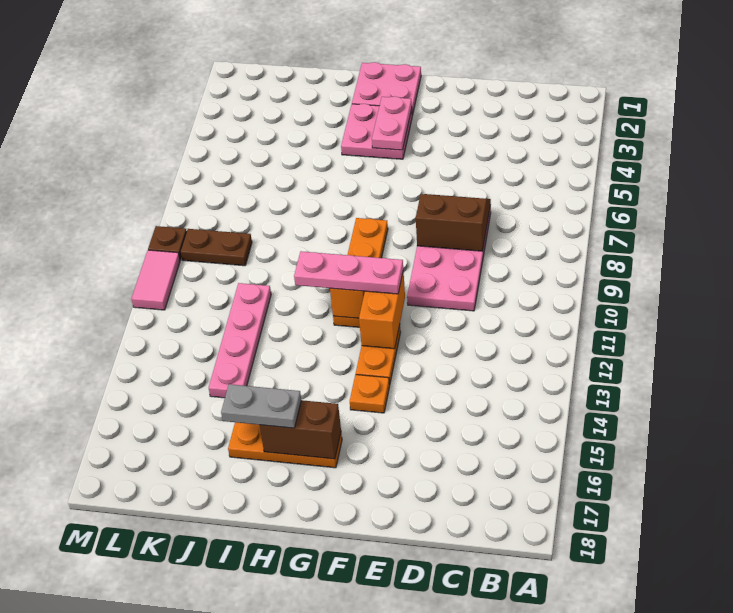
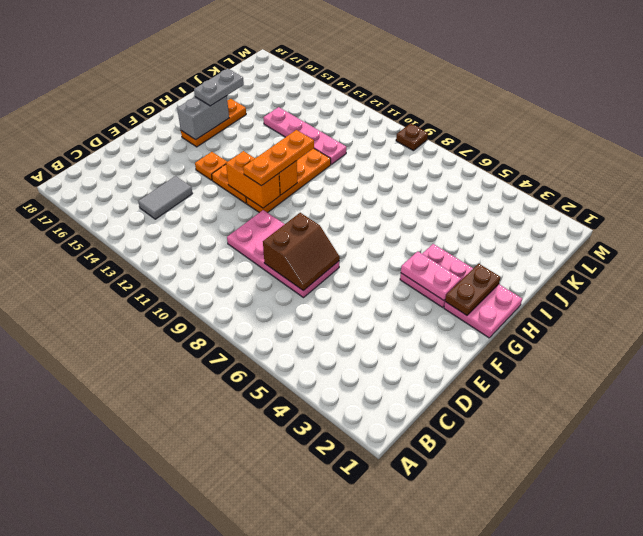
none -> grey tile C14:D14 level 1
pink plate F11:H11 level 3 -> orange plate F11:H11 level 3
orange plate G8:G11 level 1 -> orange plate F11:I11 level 1
brown brick G16:H16 level 2 -> grey brick G16:H16 level 2
brown plate K9:L9 level 1 -> brown plate G2:H2 level 2
pink tile M10:M11 level 1 -> none

